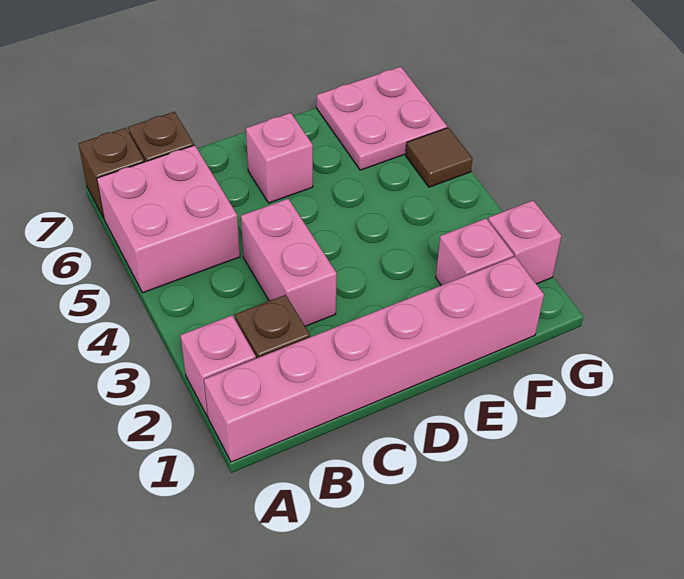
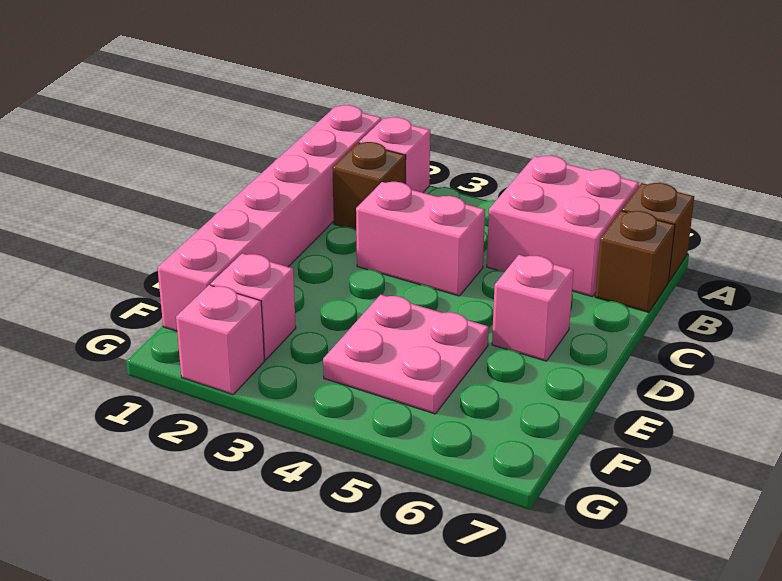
pink plate F6:G7 level 1 -> pink plate E4:F5 level 1
brown tile G5 level 1 -> none

